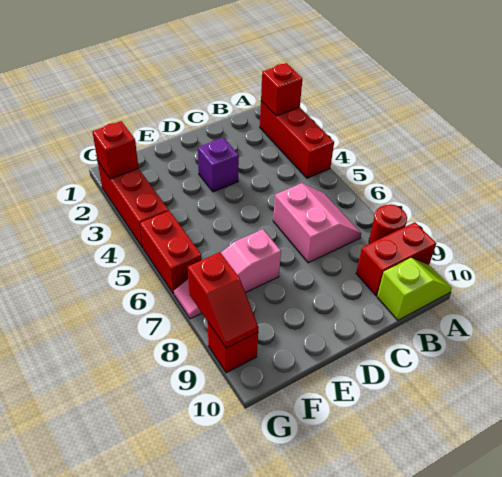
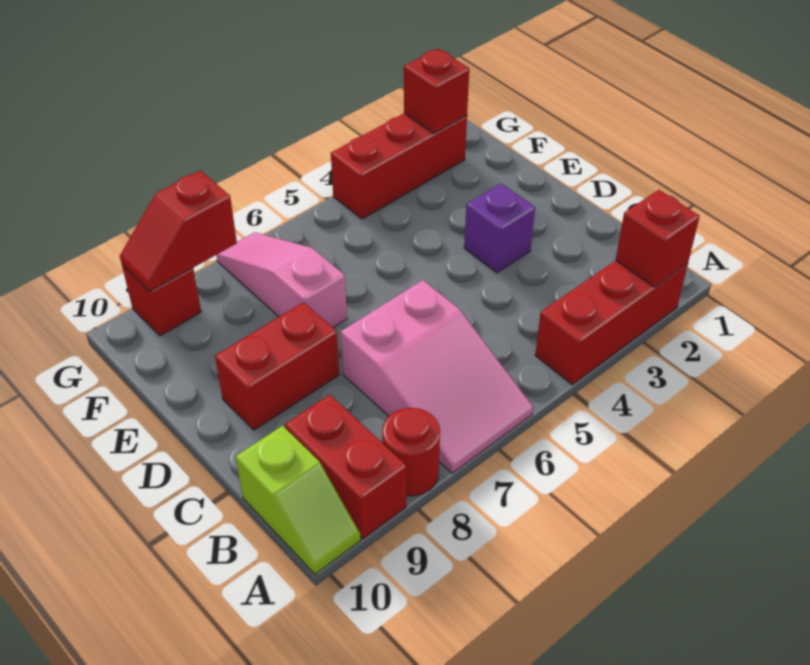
pink slope B6:C7 level 1 top C -> pink slope A6:C7 level 1 top C
red brick G5:G6 level 1 -> red brick D8:D9 level 1

